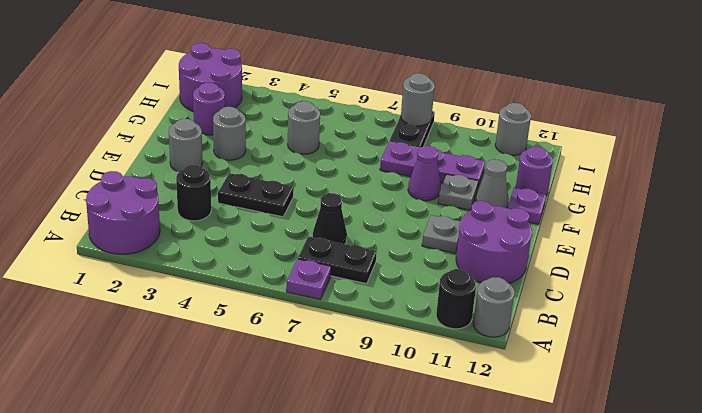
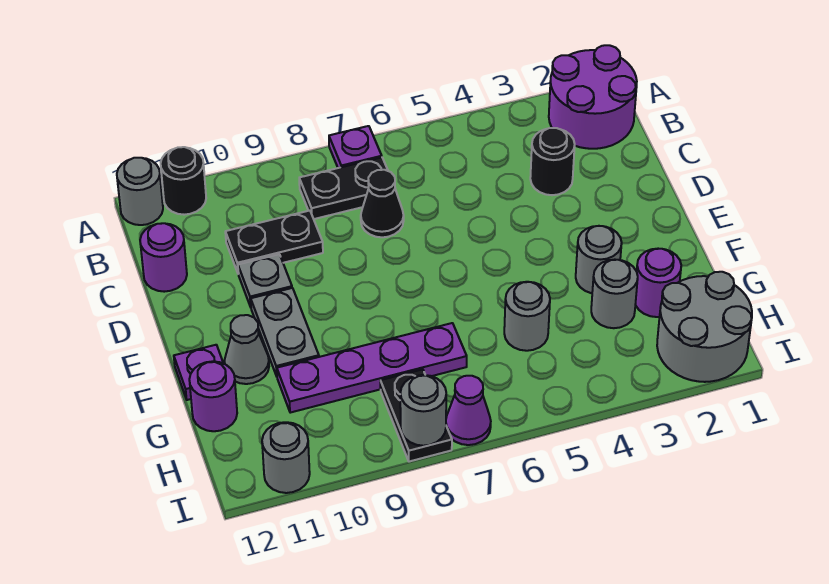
purple round brick C11:D12 level 1 -> purple round brick C12 level 1
black plate D4:D5 level 1 -> black plate C9:C10 level 1
grey round brick E2 level 1 -> grey round brick G3 level 1
purple cone F9 level 1 -> purple cone I7 level 1
grey plate F10 level 1 -> grey plate E10:F10 level 1
purple plate G8:G10 level 1 -> purple plate G7:G10 level 1
purple round brick H1:I2 level 1 -> grey round brick H1:I2 level 1

